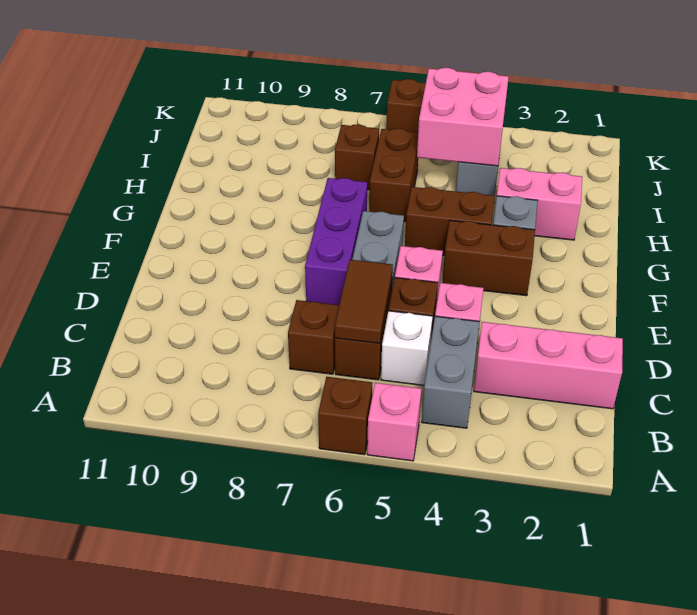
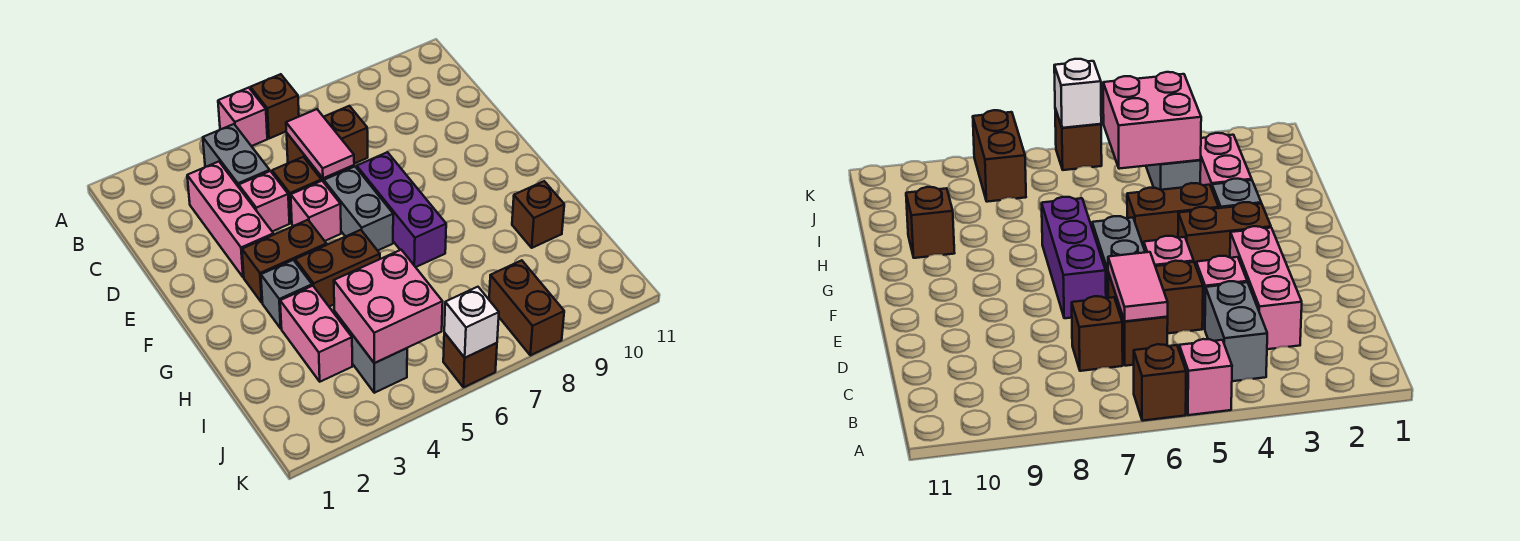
pink brick C1:C3 level 1 -> pink brick C3:E3 level 1
white brick C5 level 1 -> white brick K6 level 2
brown tile C6:D6 level 2 -> pink tile C6:D6 level 2
pink brick H2:H3 level 1 -> pink brick H3:I3 level 1
brown brick H6:I6 level 1 -> brown brick J8:K8 level 1
brown brick I7 level 1 -> brown brick H10 level 1

